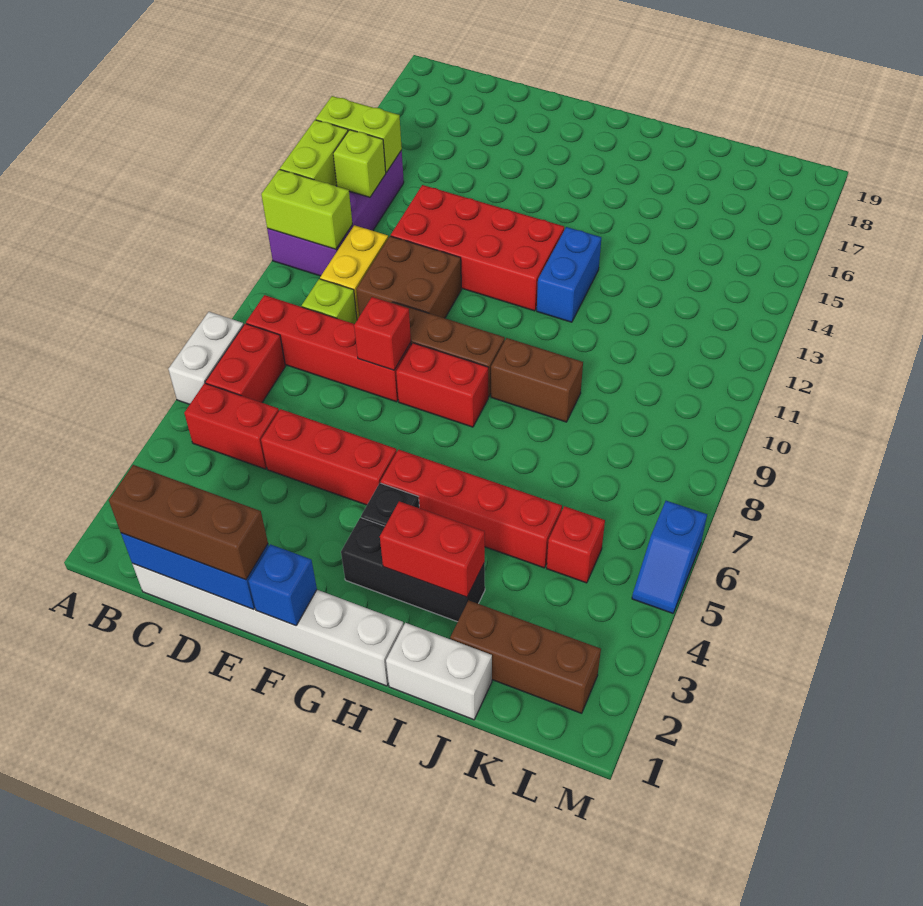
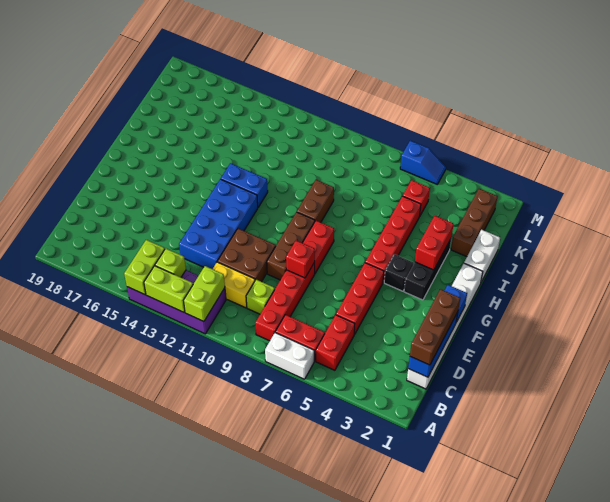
red brick D12:G13 level 1 -> blue brick D12:G13 level 1

